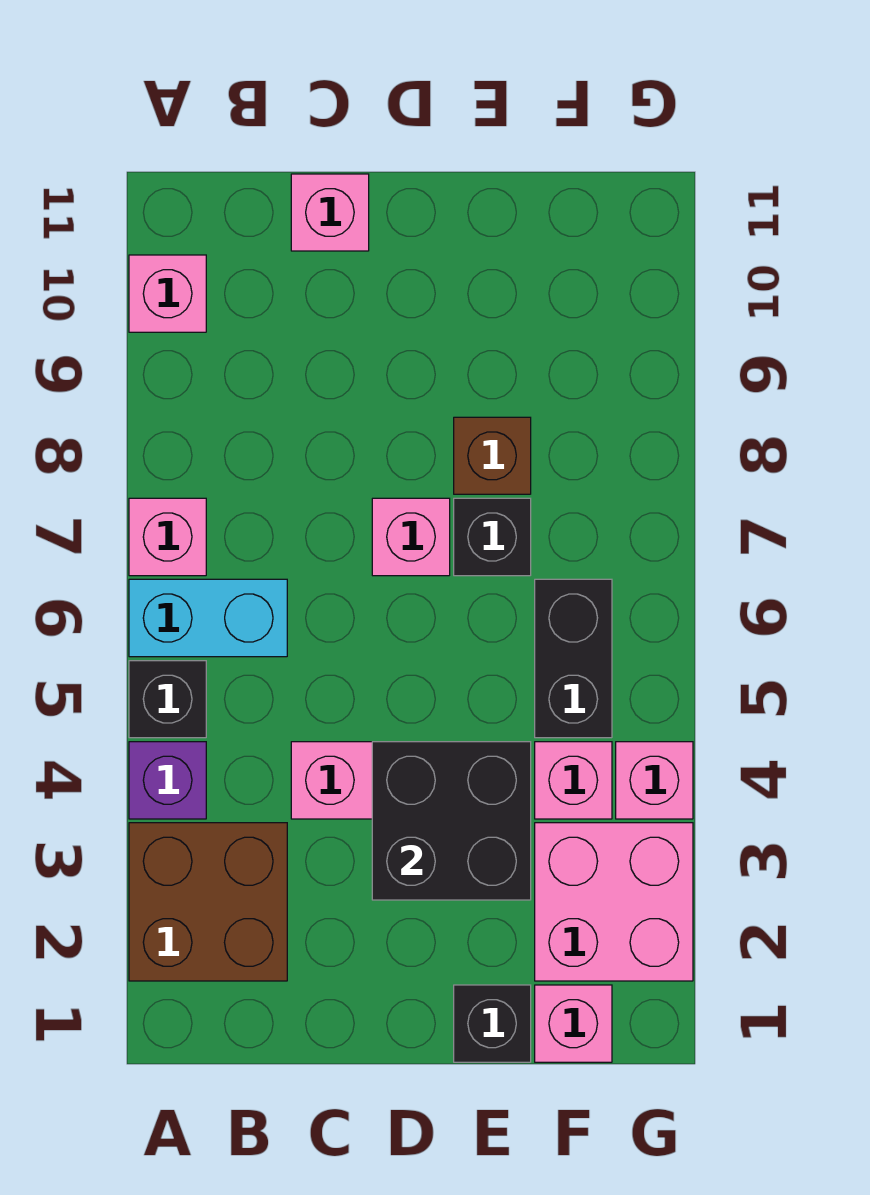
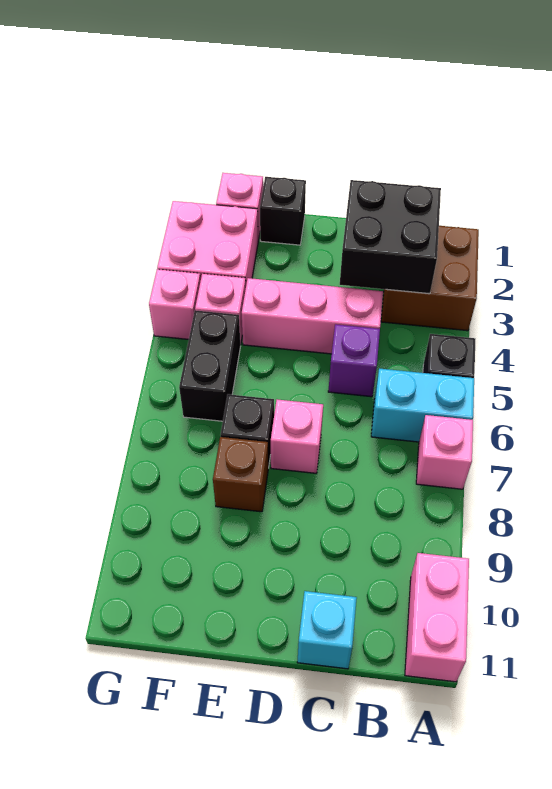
purple brick A4 level 1 -> purple brick C5 level 1
pink brick A10 level 1 -> pink brick A10:A11 level 1
pink brick C11 level 1 -> cyan brick C11 level 1
black brick D3:E4 level 2 -> black brick B2:C3 level 2

